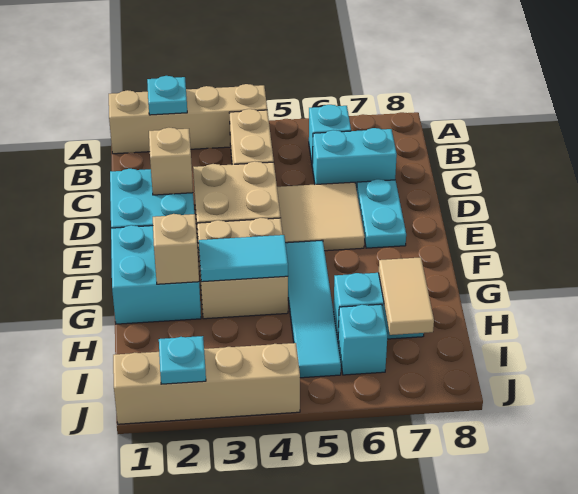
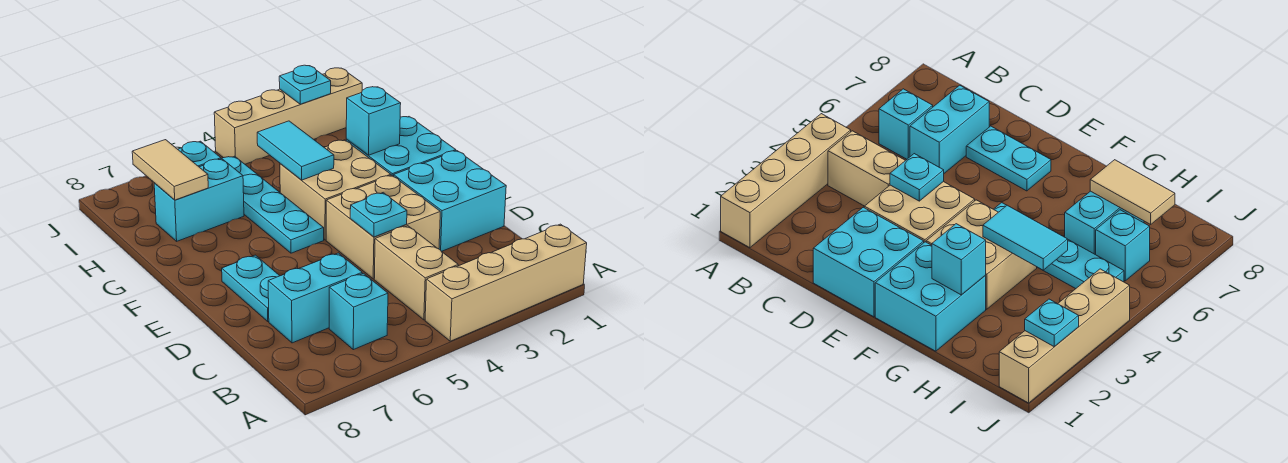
cyan plate A2 level 2 -> cyan plate D4 level 2
tan brick D2 level 2 -> none
tan tile D5:E6 level 1 -> none
cyan tile F5:I5 level 1 -> cyan plate F5:I5 level 1
tan brick G2 level 2 -> cyan brick G2 level 2
cyan tile G3:G4 level 2 -> cyan tile G4:H4 level 2

